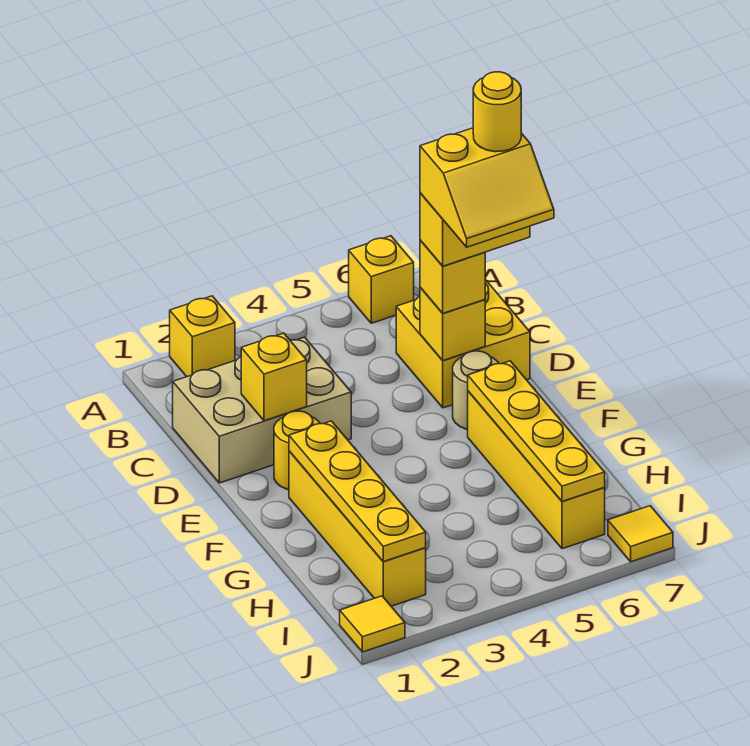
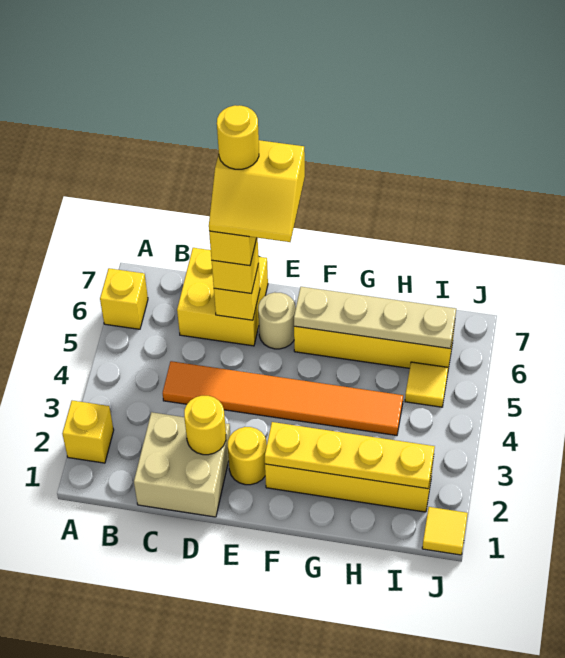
tan brick C1:D3 level 1 -> tan brick C1:D2 level 1
none -> orange tile C4:H4 level 1
yellow brick D2 level 2 -> yellow round brick D2 level 2
yellow slope D6:E7 level 5 top D -> yellow slope D6:E7 level 5 top 7
yellow plate F6:I6 level 2 -> tan plate F6:I6 level 2
yellow tile J7 level 1 -> yellow tile I5 level 1

